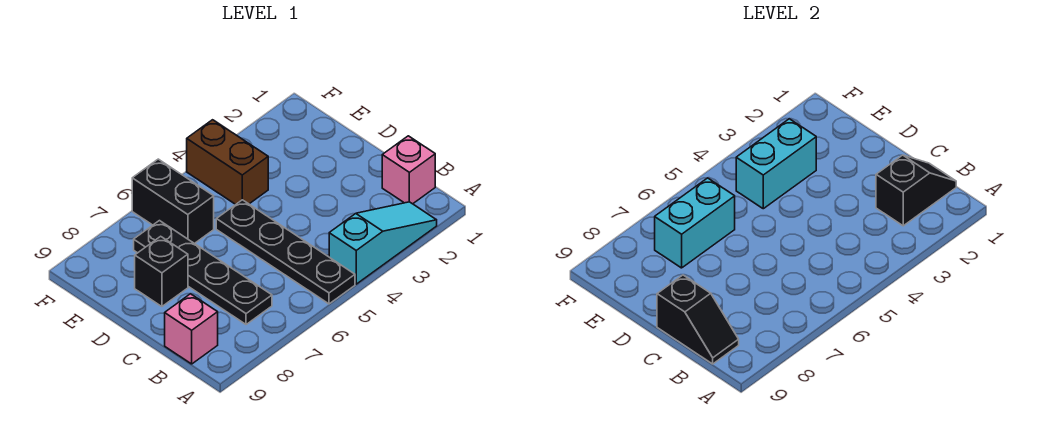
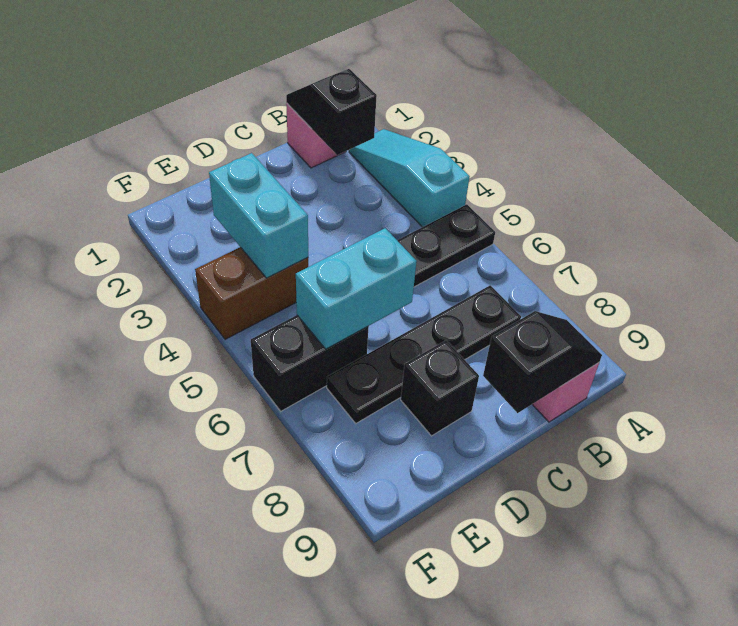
cyan brick E6:E7 level 2 -> cyan brick D6:E6 level 2

